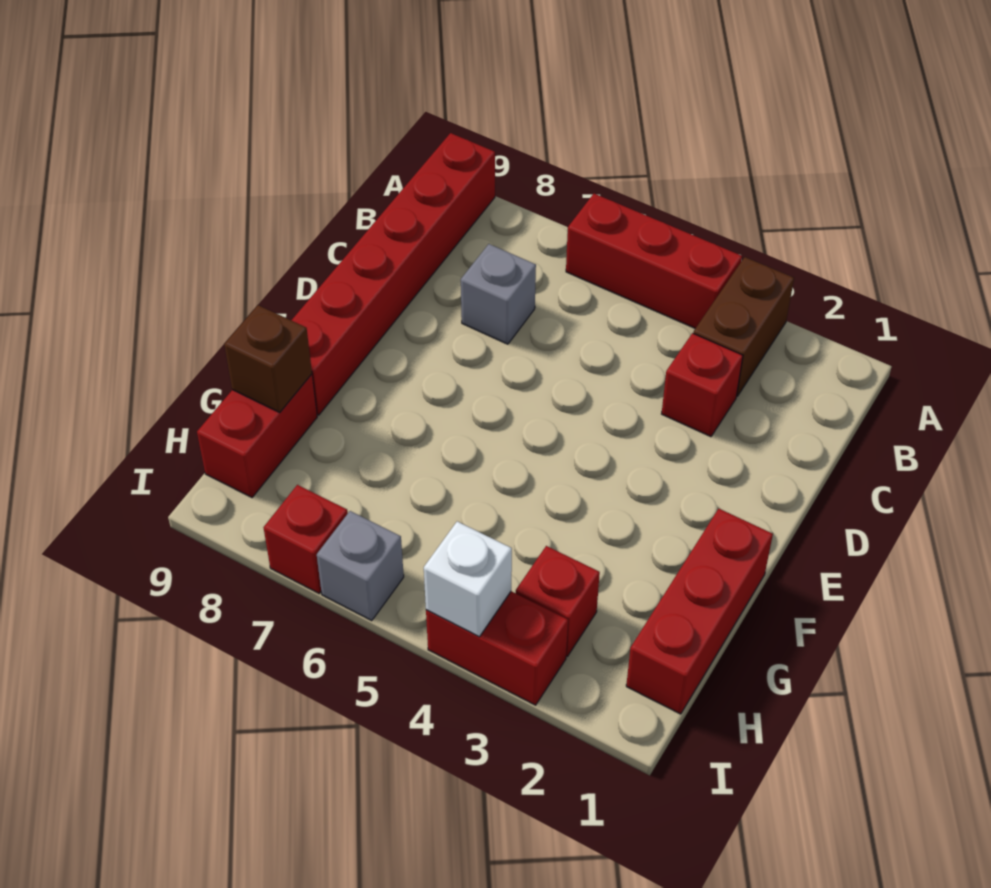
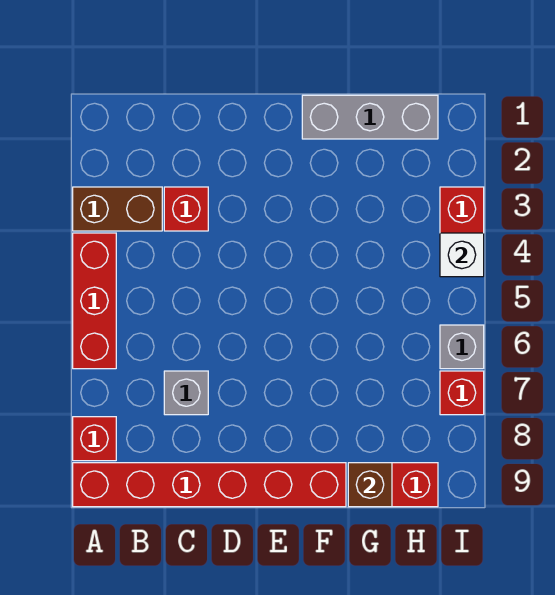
red brick F1:H1 level 1 -> grey brick F1:H1 level 1
red brick H3 level 1 -> red brick A8 level 1

